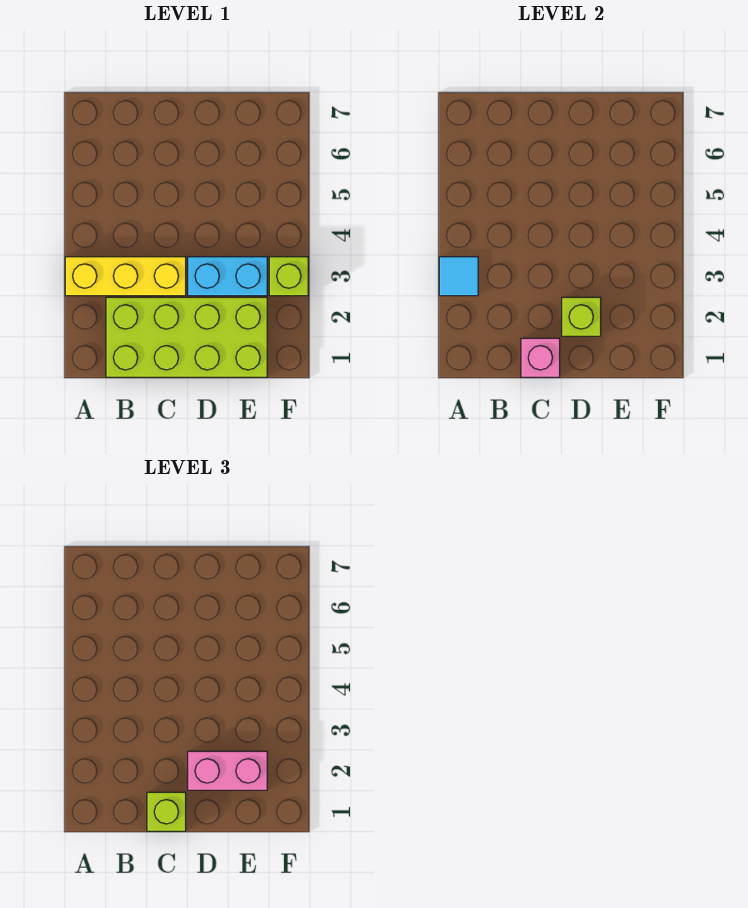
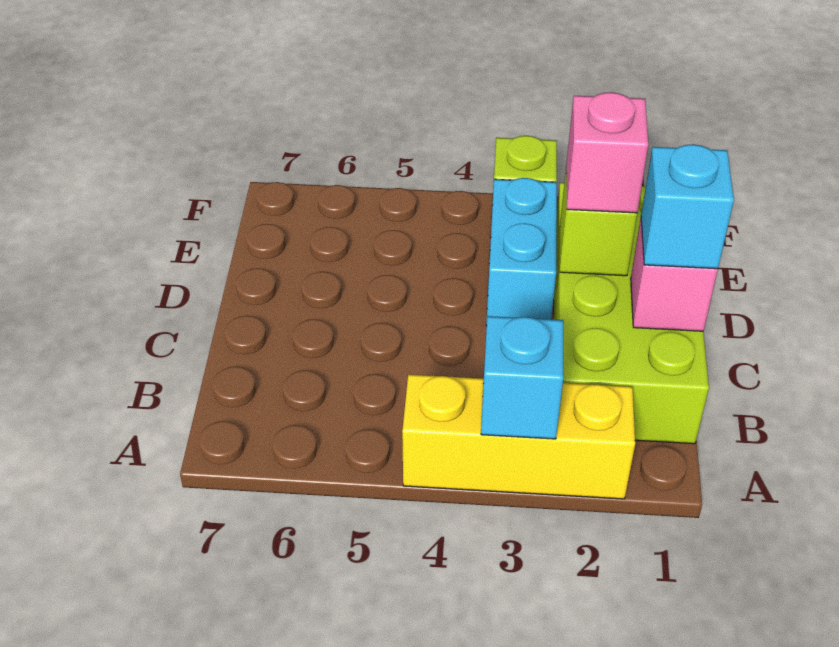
yellow brick A3:C3 level 1 -> yellow brick A2:A4 level 1
cyan tile A3 level 2 -> cyan brick A3 level 2
lime brick C1 level 3 -> cyan brick C1 level 3
pink brick D2:E2 level 3 -> pink brick D2 level 3

